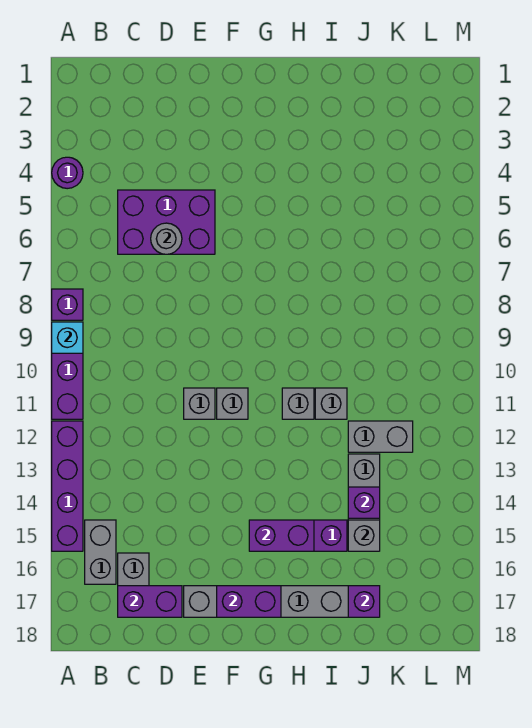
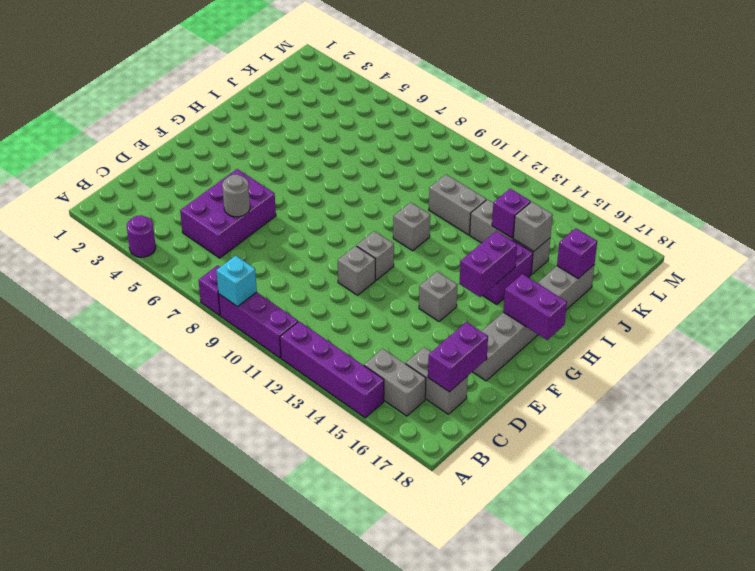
purple brick F17:G17 level 2 -> purple brick G17:G18 level 2
grey brick I11 level 1 -> grey brick F14 level 1
grey brick J12:K12 level 1 -> grey brick J11:J12 level 1

